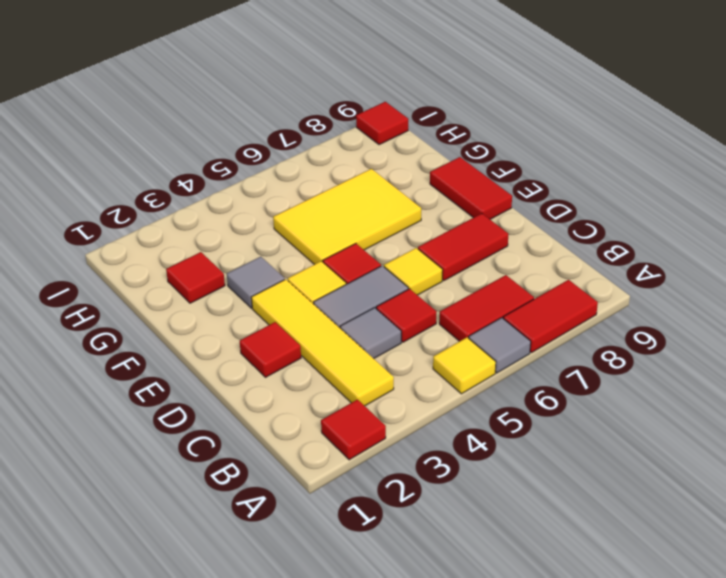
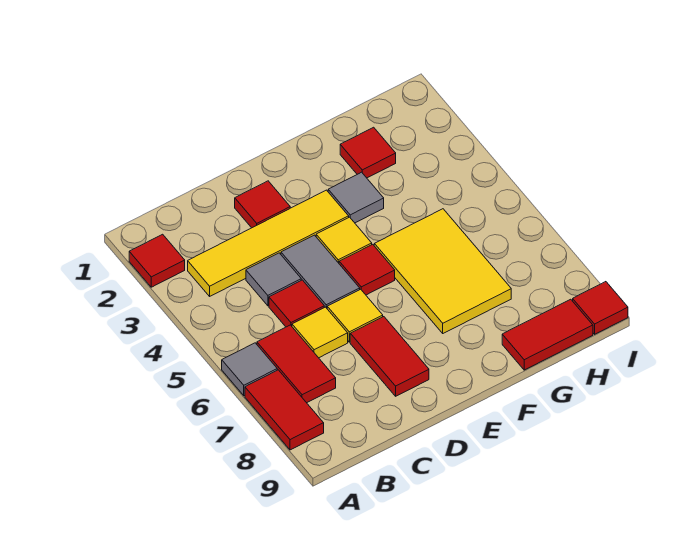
yellow tile A5 level 1 -> yellow tile C6 level 1
red tile E9:F9 level 1 -> red tile G9:H9 level 1

